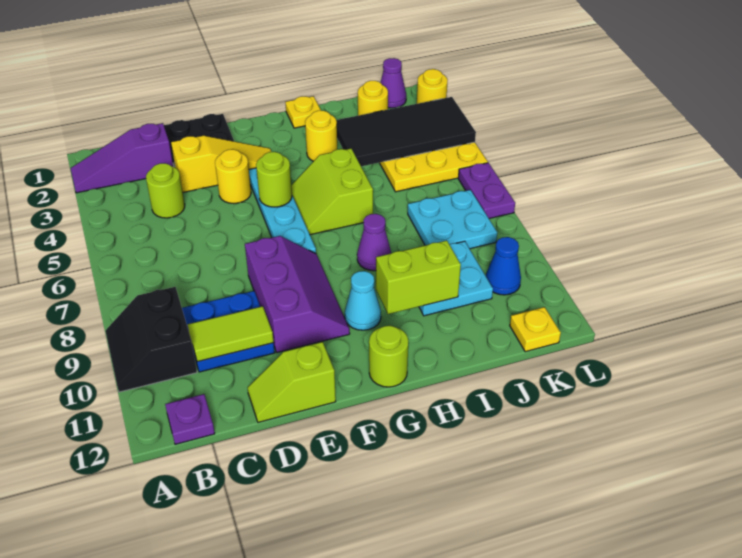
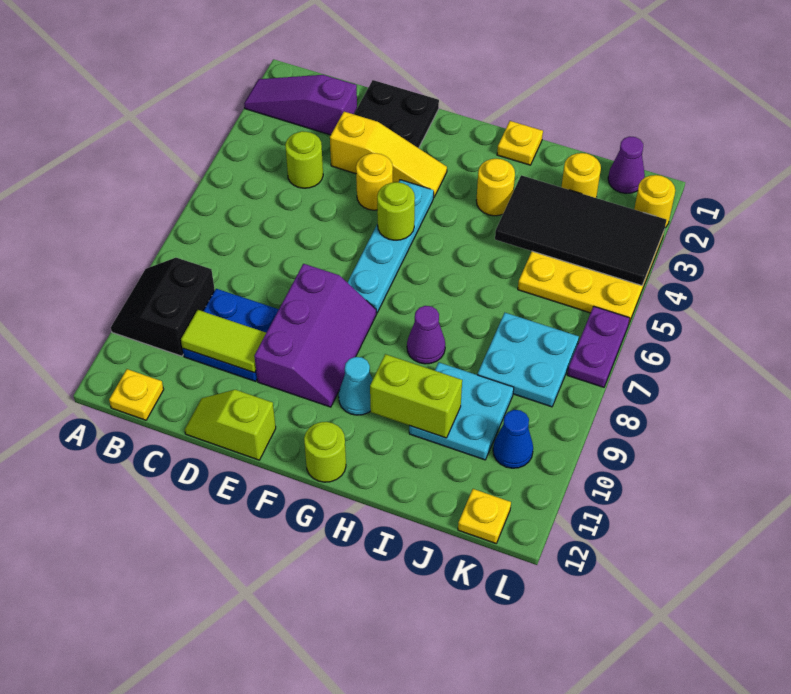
purple plate B12 level 1 -> yellow plate B12 level 1
lime slope G5:H6 level 1 top H -> none

